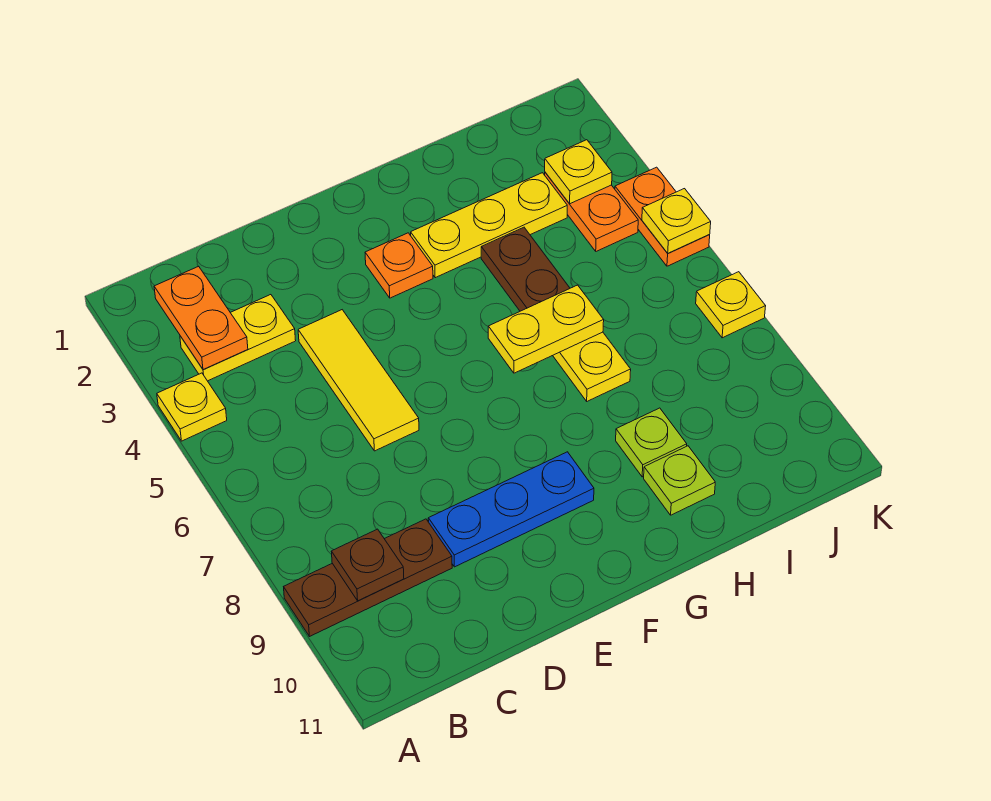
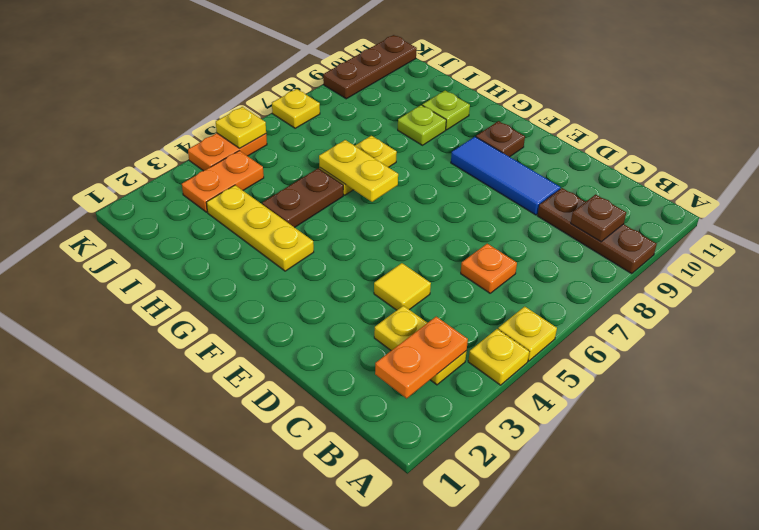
yellow tile D4:D6 level 1 -> yellow tile D4 level 1
blue plate D9:F9 level 1 -> blue tile D9:F9 level 1
orange plate F3 level 1 -> orange plate C6 level 1
none -> brown plate F10 level 1
yellow plate J3 level 2 -> yellow plate A5 level 1
none -> brown plate K9:K11 level 1

